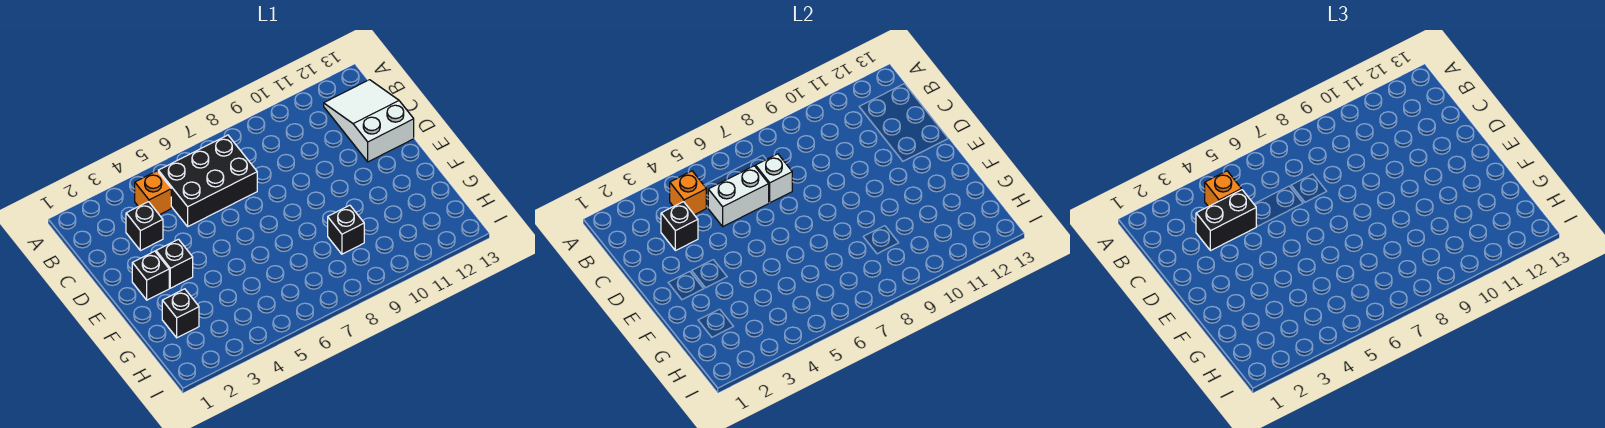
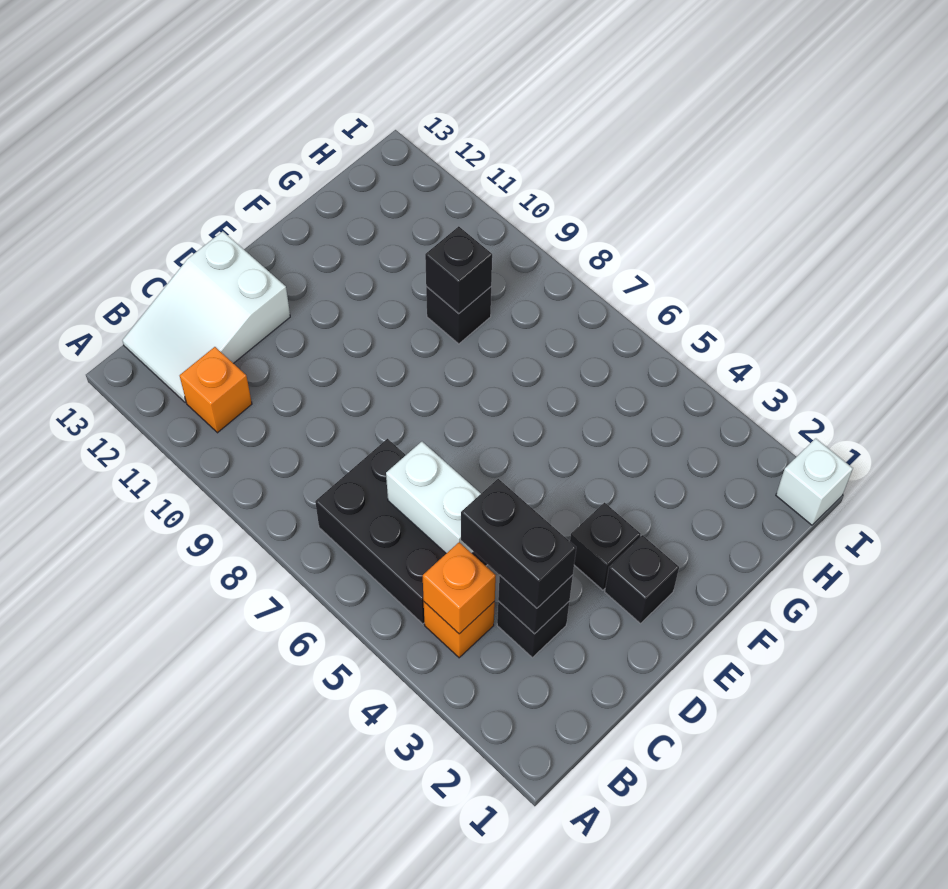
orange brick B4 level 3 -> orange brick B11 level 1
white brick C7 level 2 -> white brick I1 level 1
black brick G2 level 1 -> black brick G9 level 2

